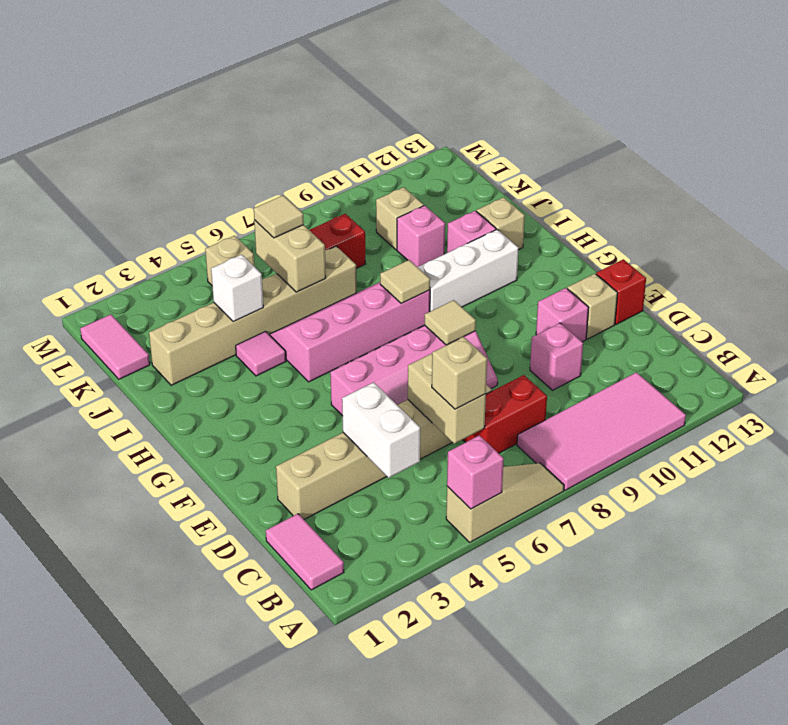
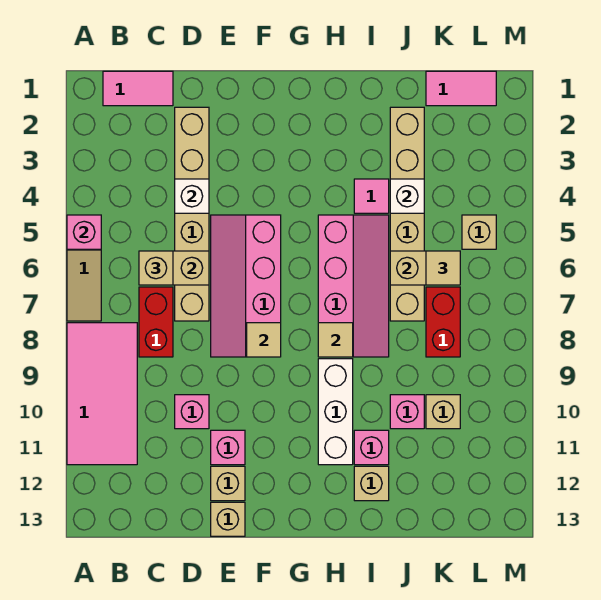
white brick C4:D4 level 2 -> white brick D4 level 2
red brick E13 level 1 -> tan brick E13 level 1

